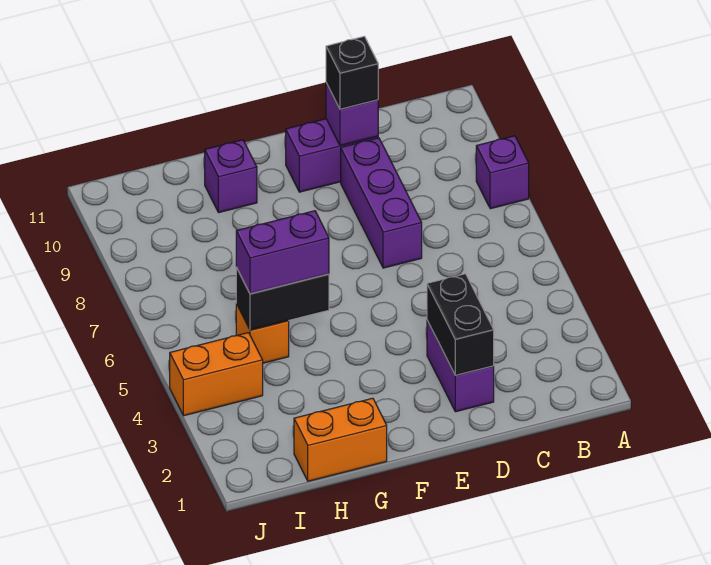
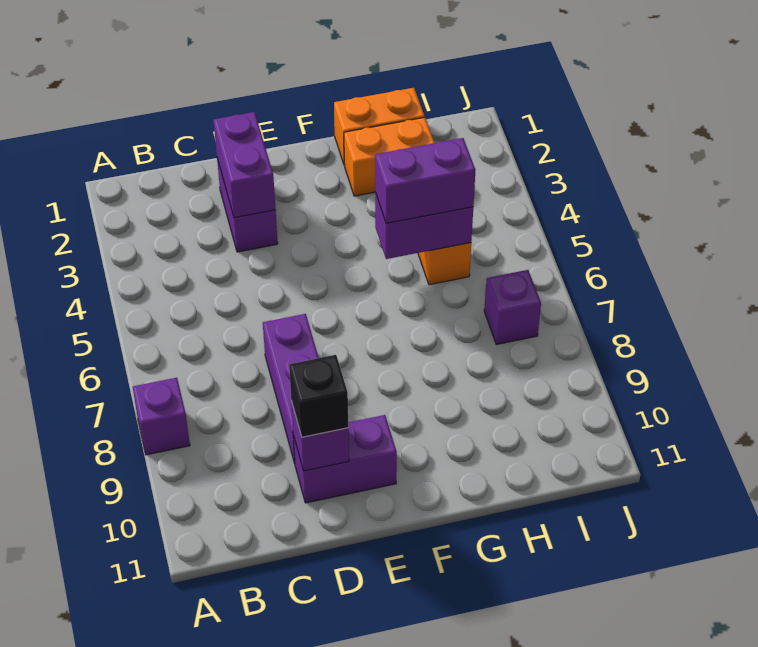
black brick D2:D3 level 2 -> purple brick D2:D3 level 2
black brick G5:H5 level 2 -> purple brick G5:H5 level 2
purple brick G10 level 1 -> purple brick I7 level 1
orange brick I4:J4 level 1 -> orange brick G2:H2 level 1

